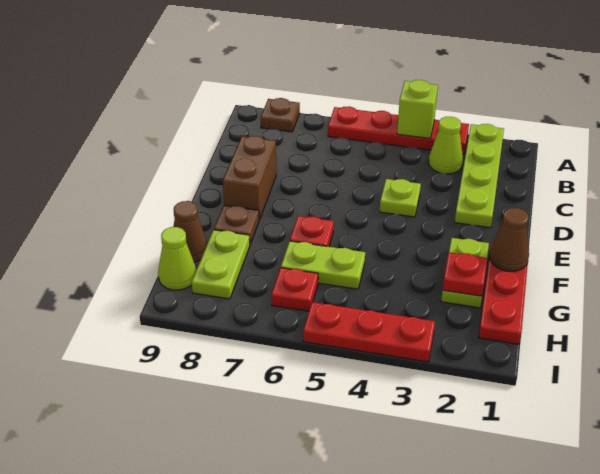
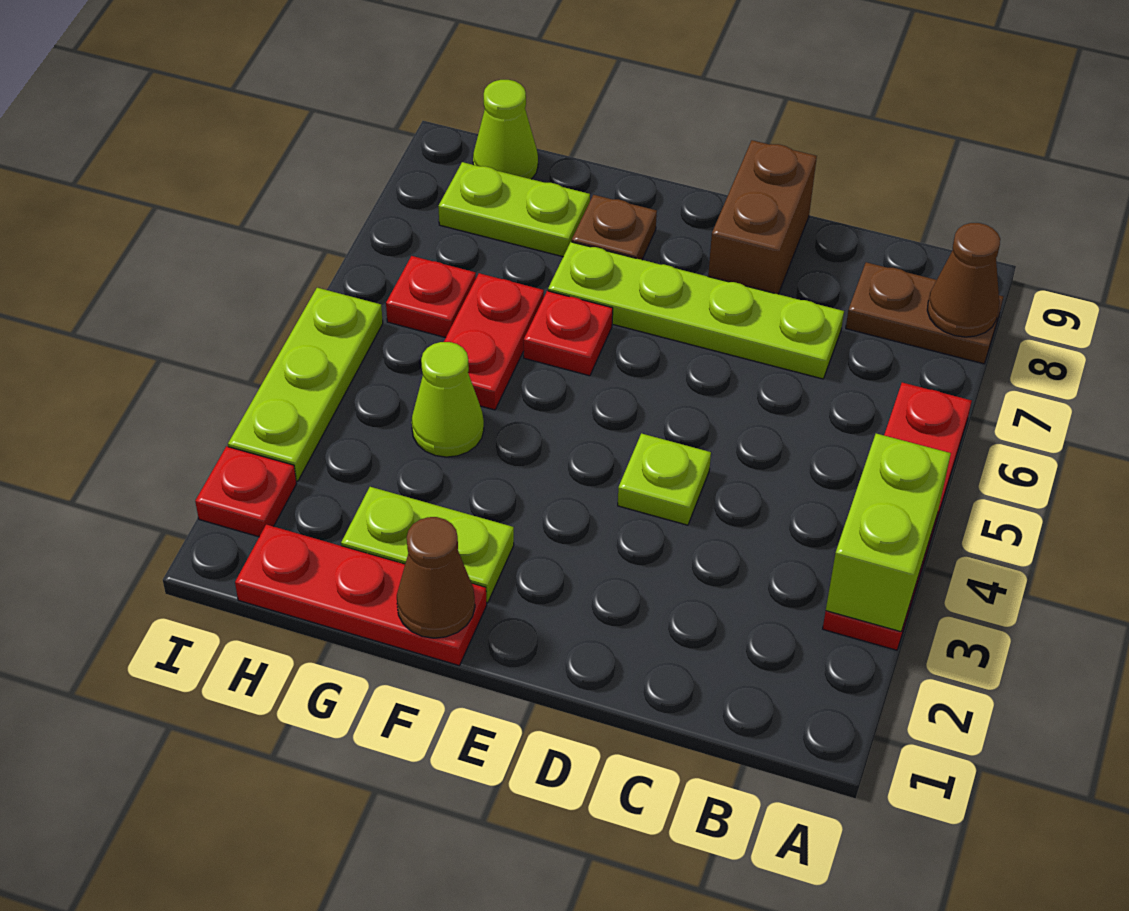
lime plate A2:D2 level 1 -> lime plate C7:F7 level 1
lime brick A4 level 2 -> lime brick A3:A4 level 2
brown plate A8 level 1 -> brown plate A8:B8 level 1
lime cone B3 level 1 -> lime cone G4 level 1
brown brick D8:E8 level 1 -> brown brick D8:D9 level 1
red plate G2 level 2 -> red plate I2 level 1
lime plate G5:G6 level 1 -> red plate G5:G6 level 1
brown cone G9 level 1 -> brown cone A8 level 2
red plate I3:I5 level 1 -> lime plate I3:I5 level 1

